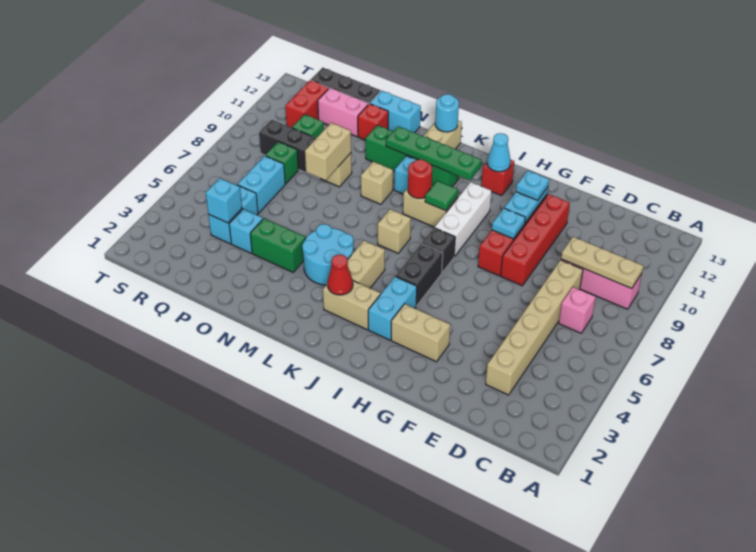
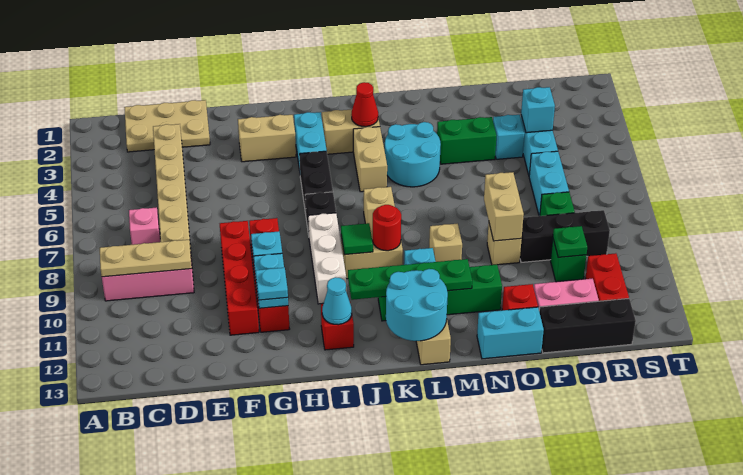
none -> tan plate C1:E2 level 1
cyan round brick L13 level 2 -> cyan round brick K12:L13 level 2
none -> green plate Q10 level 2

